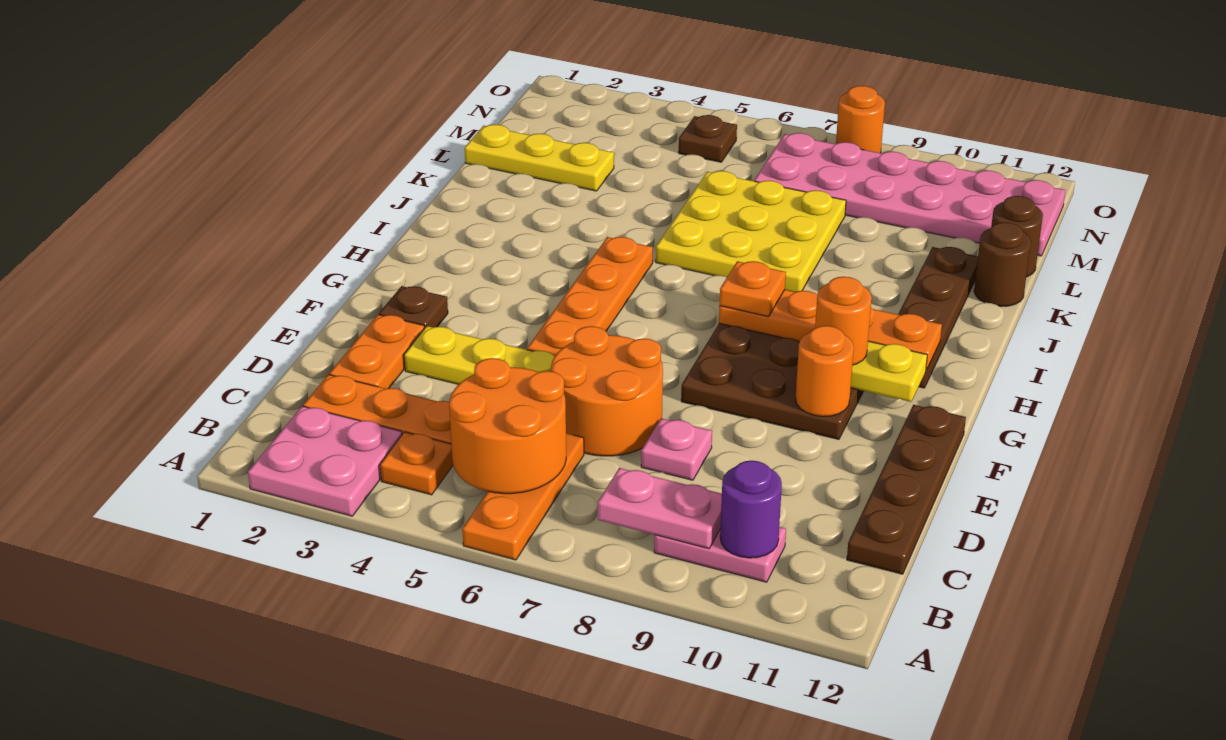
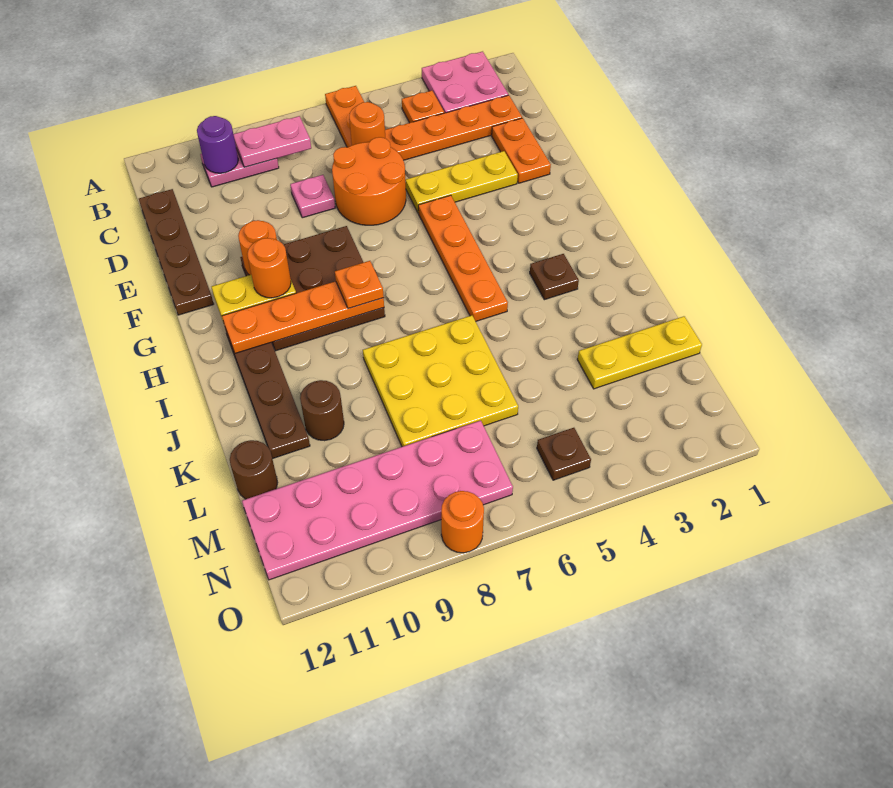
orange round brick B5:C6 level 2 -> orange round brick C6 level 2
brown plate F2 level 1 -> brown plate I3 level 1
brown round brick K12 level 1 -> brown round brick K10 level 1

